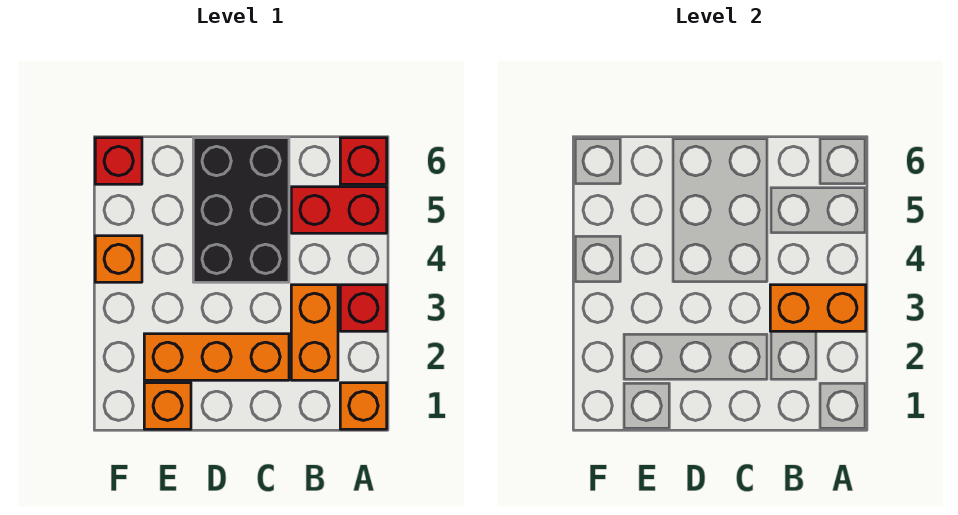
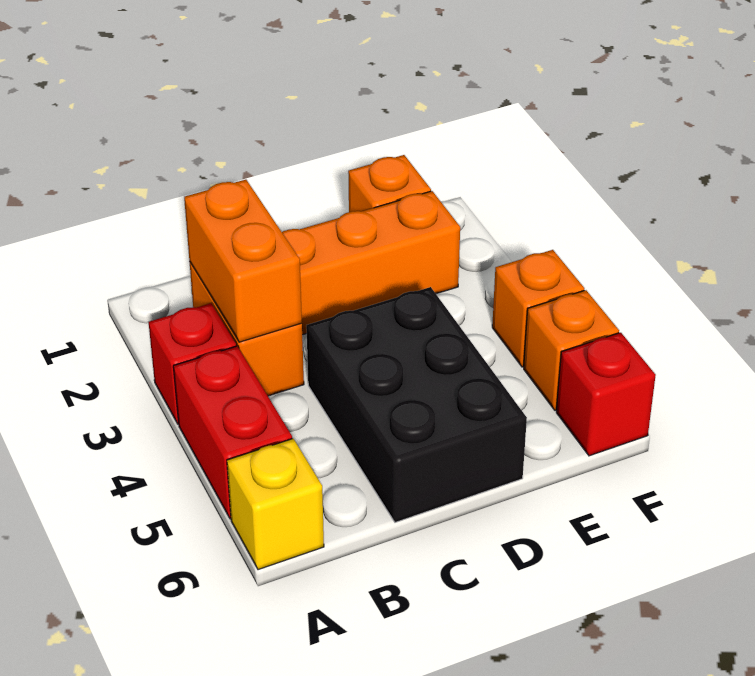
orange brick A1 level 1 -> orange brick F5 level 1
orange brick A3:B3 level 2 -> orange brick B2:B3 level 2
red brick A5:B5 level 1 -> red brick A4:A5 level 1
red brick A6 level 1 -> yellow brick A6 level 1

